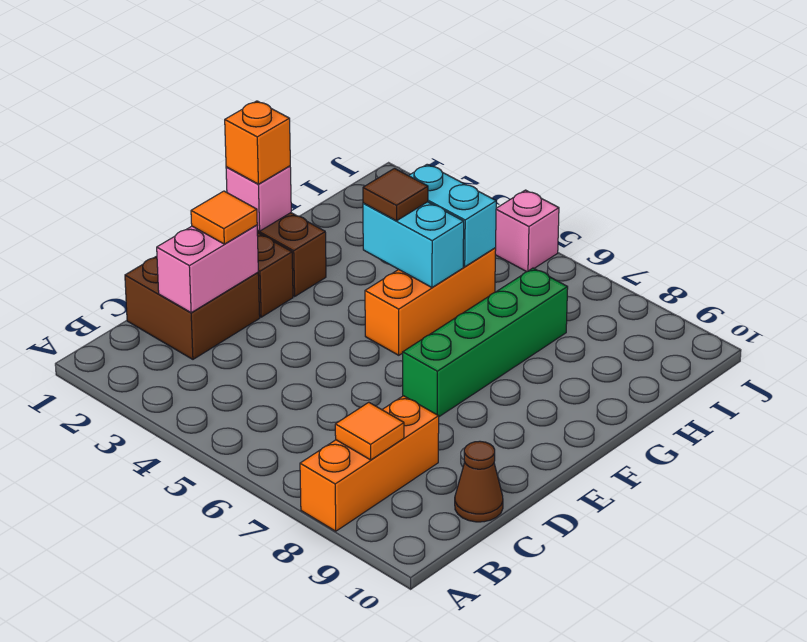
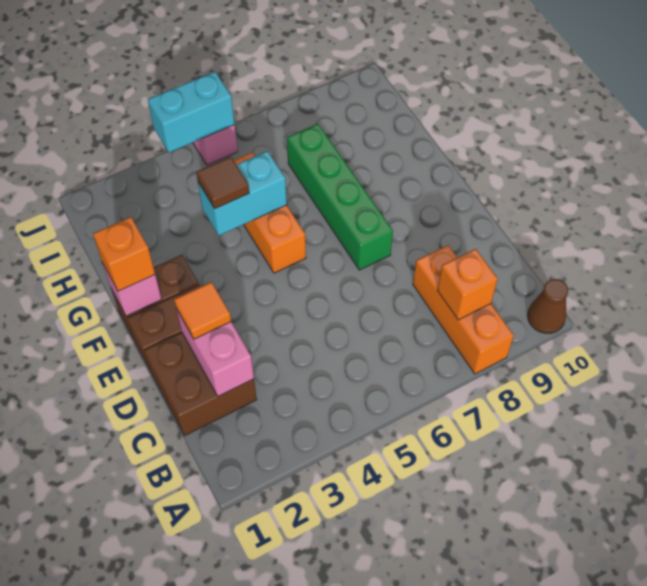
orange tile B8 level 2 -> orange brick B8 level 2
brown cone C10 level 1 -> brown cone A10 level 1
cyan brick H4:H5 level 2 -> cyan brick J4:J5 level 2

